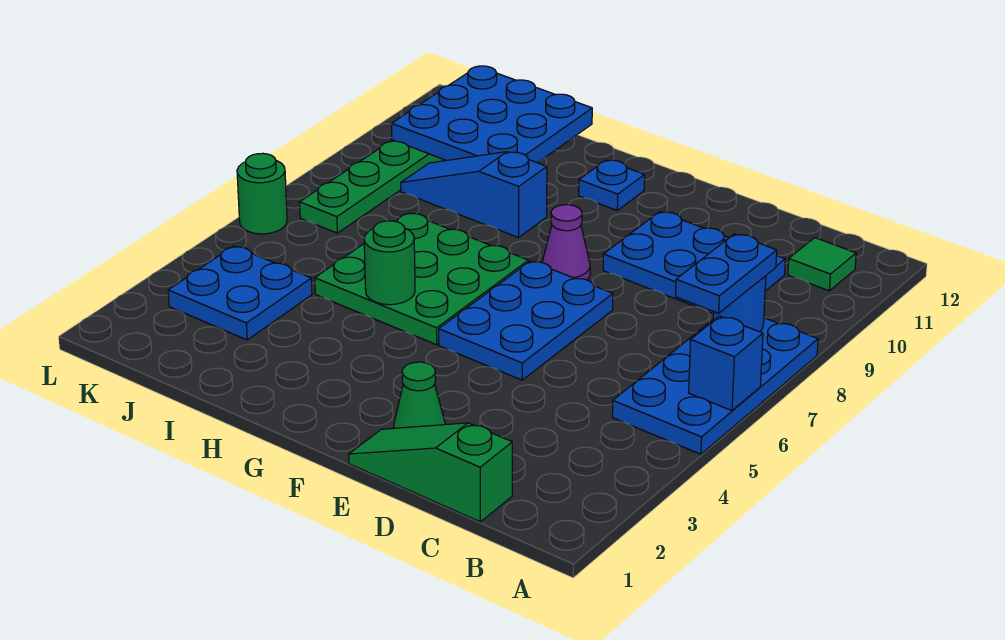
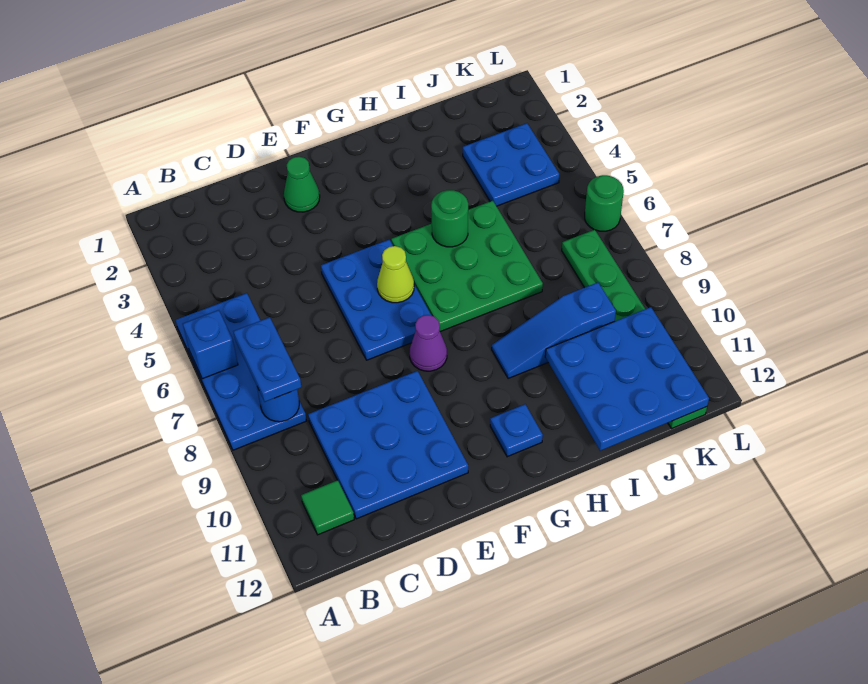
green slope C1:E1 level 1 top C -> none
blue plate C9:E10 level 1 -> blue plate C9:E11 level 1
none -> lime cone F6 level 2
blue slope H9:J9 level 1 top H -> blue slope H9:J9 level 1 top J

